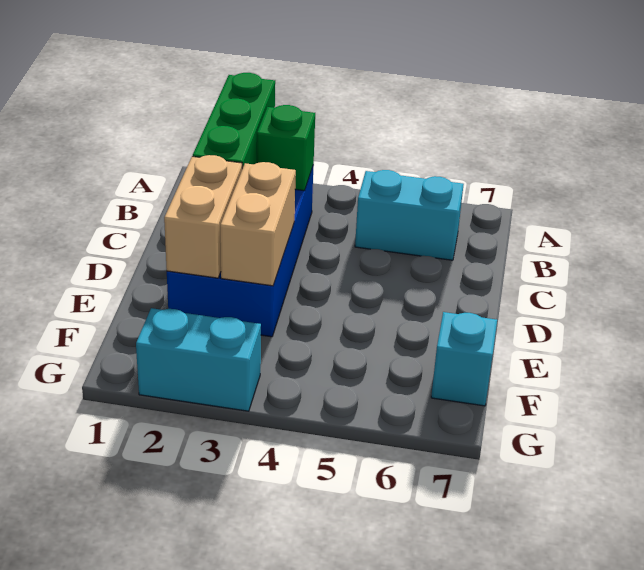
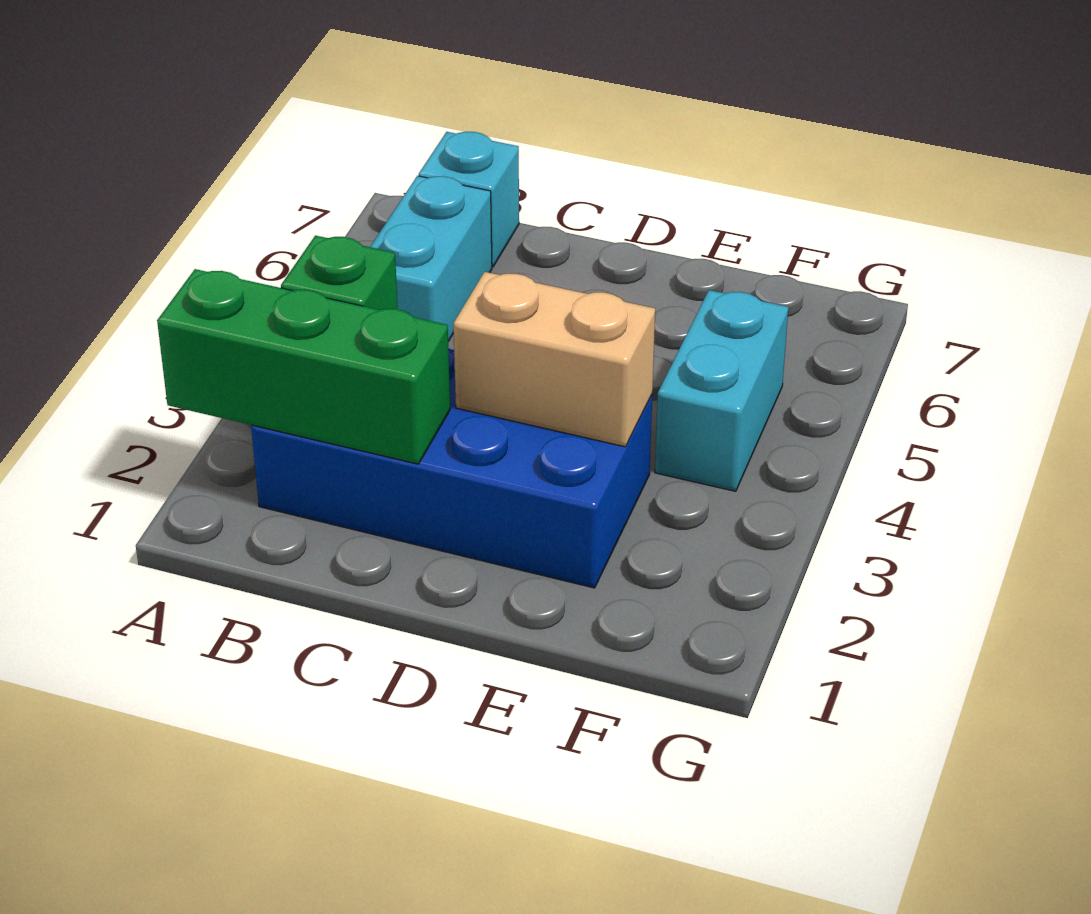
tan brick D2:E2 level 2 -> none
cyan brick F7 level 1 -> cyan brick B7 level 1
cyan brick G2:G3 level 1 -> cyan brick F4:F5 level 1

